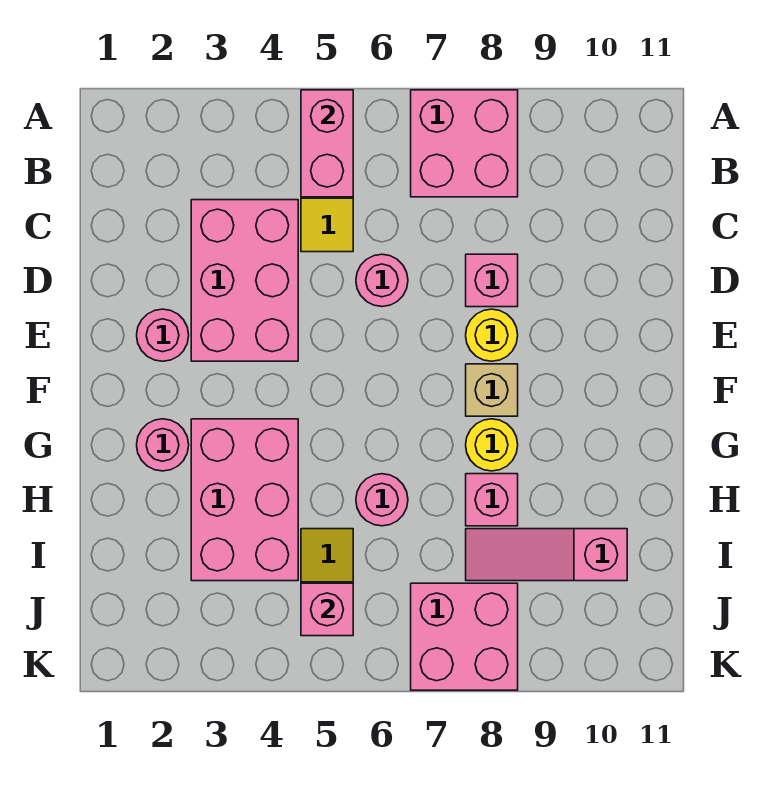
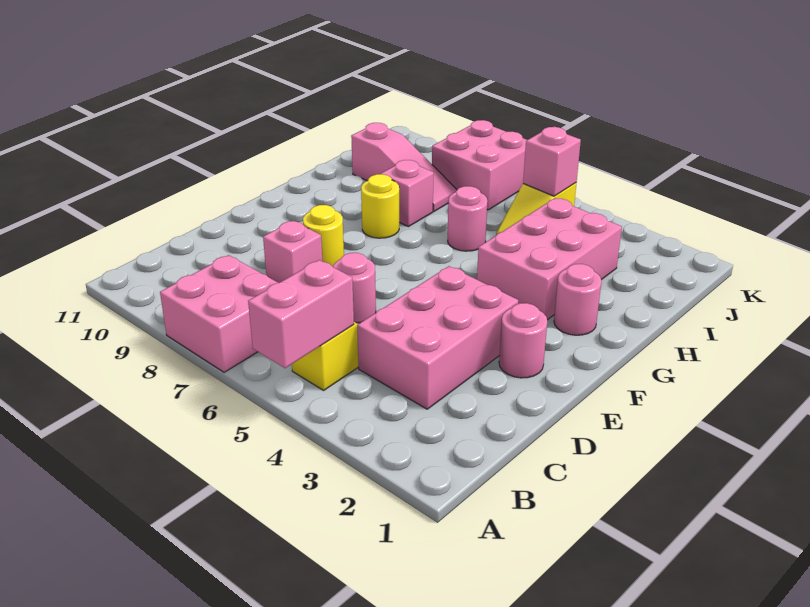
tan brick F8 level 1 -> none

